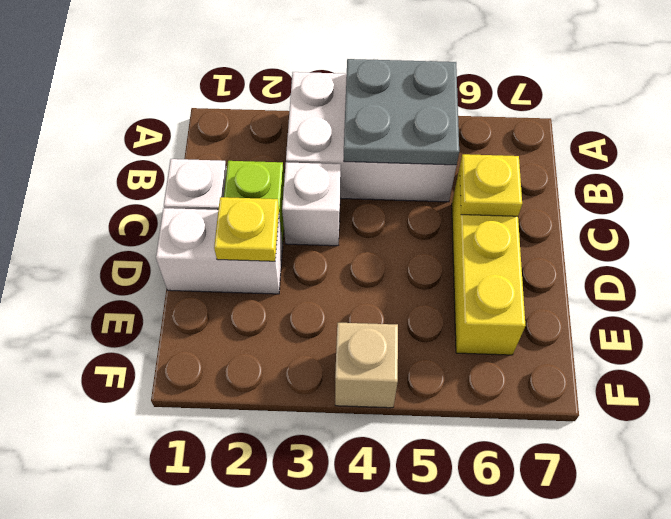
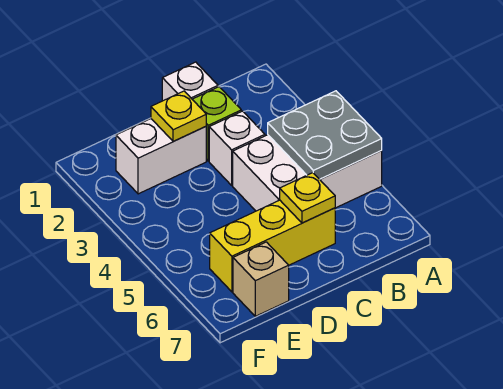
white brick A3:B5 level 1 -> white brick A4:C5 level 1
white brick D1:D2 level 1 -> white brick D2:E2 level 1
tan brick F4 level 1 -> tan brick E7 level 1

